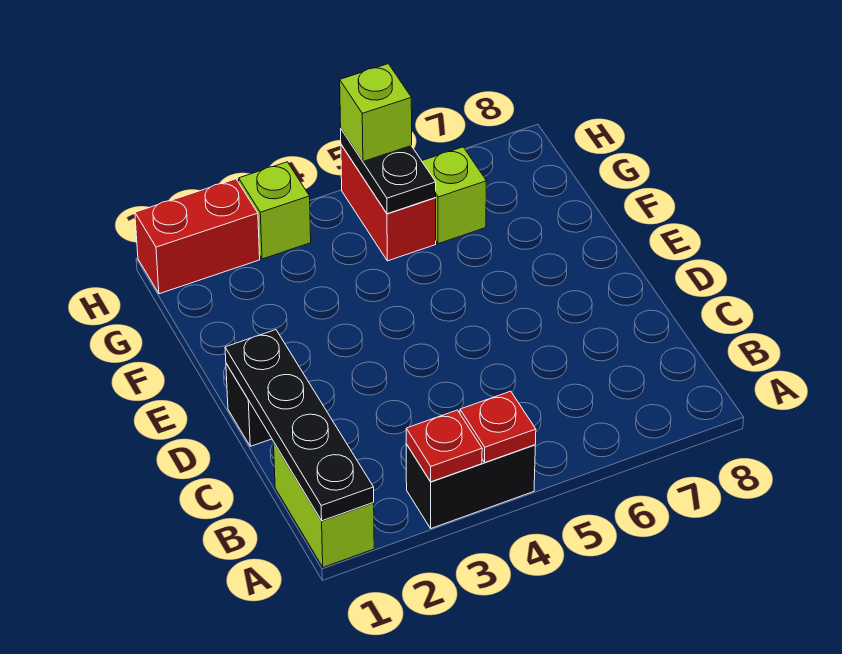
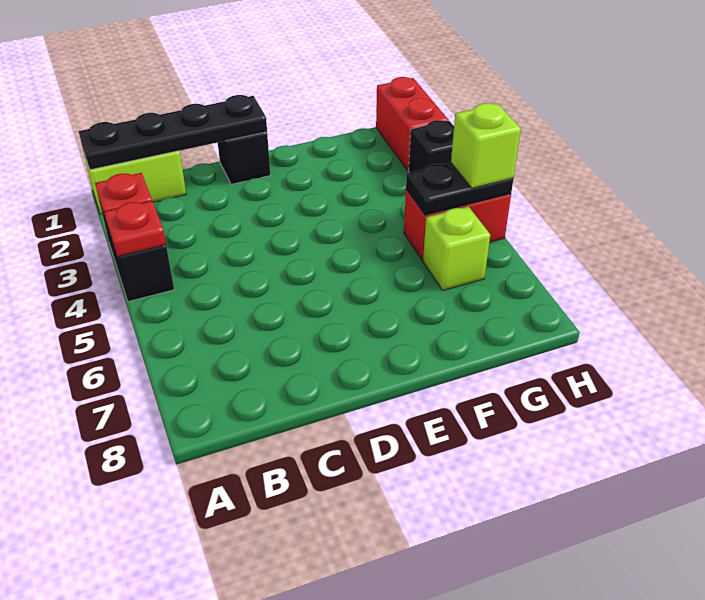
lime brick H3 level 1 -> black brick H3 level 1

